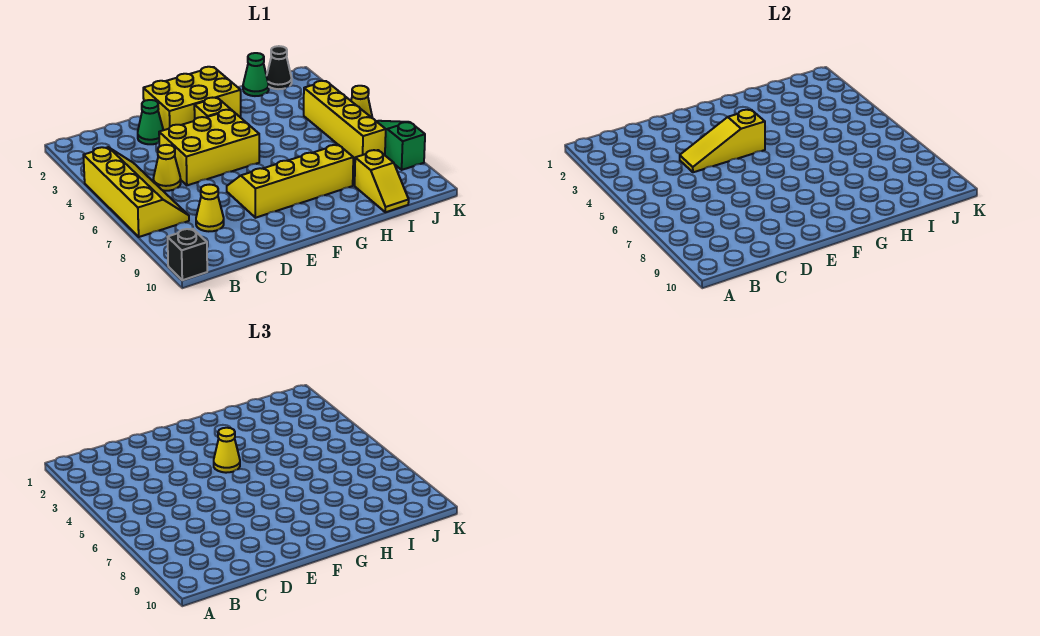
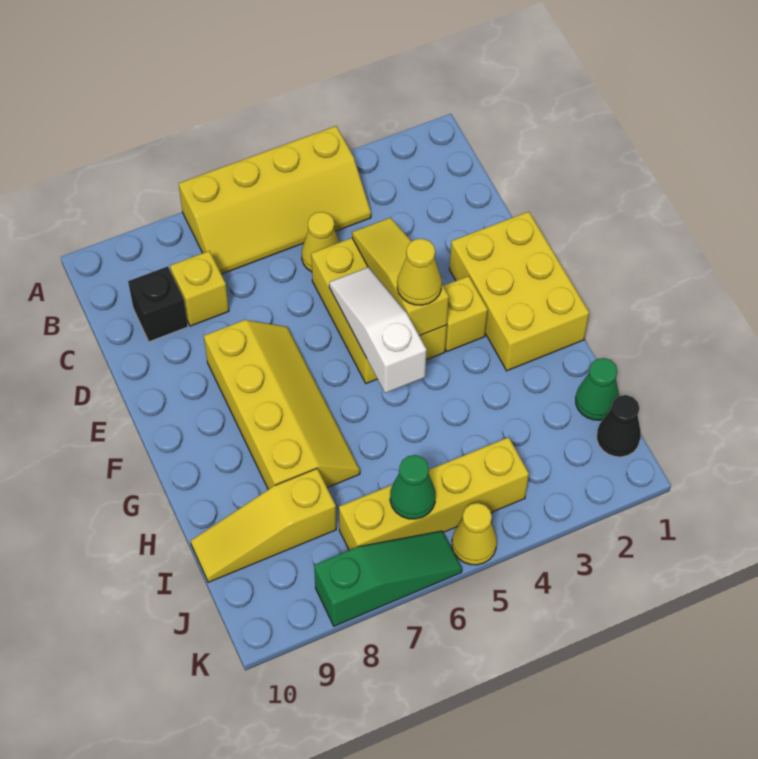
black brick A10 level 1 -> black brick C9 level 1
yellow cone C8 level 1 -> yellow brick C8 level 1
green cone D2 level 1 -> green cone J6 level 2
none -> white slope E5:G5 level 2 top G
yellow slope I9:I10 level 1 top 9 -> yellow slope I8:I10 level 1 top 8

